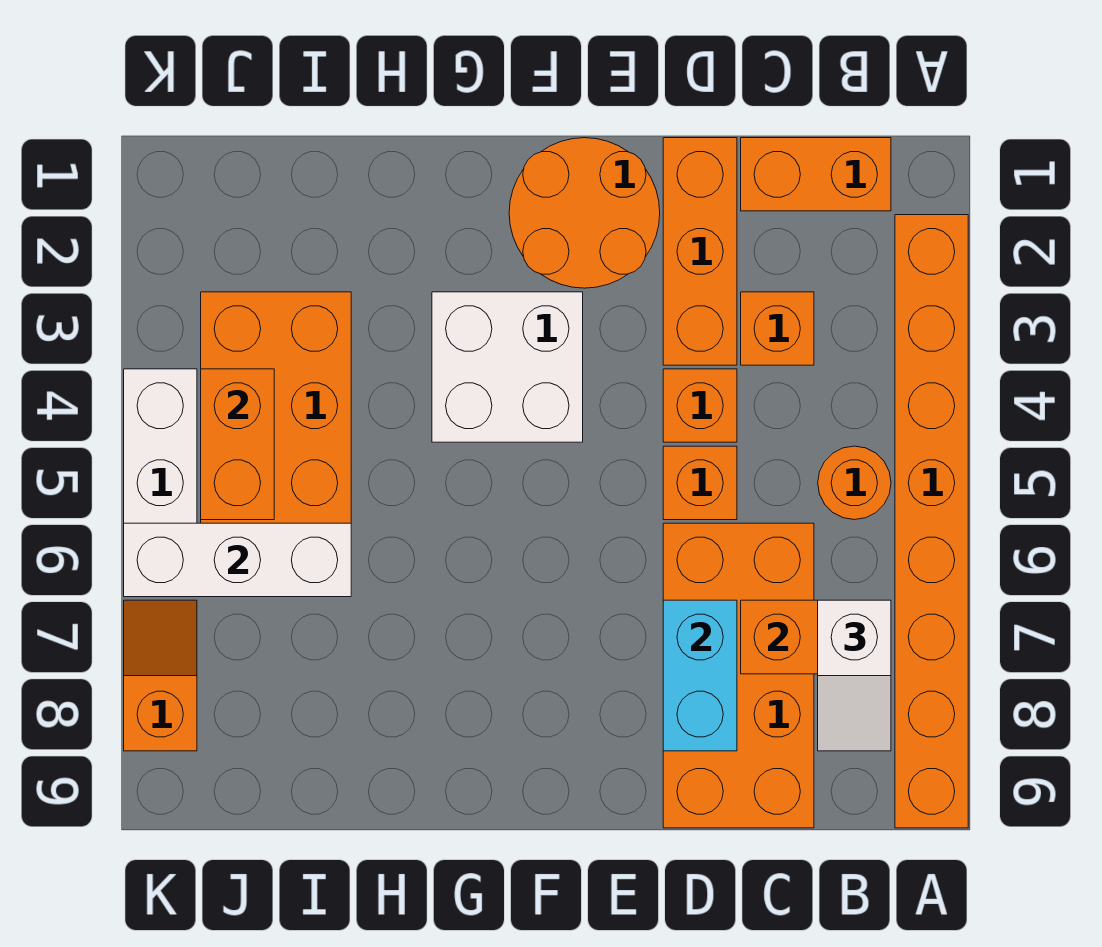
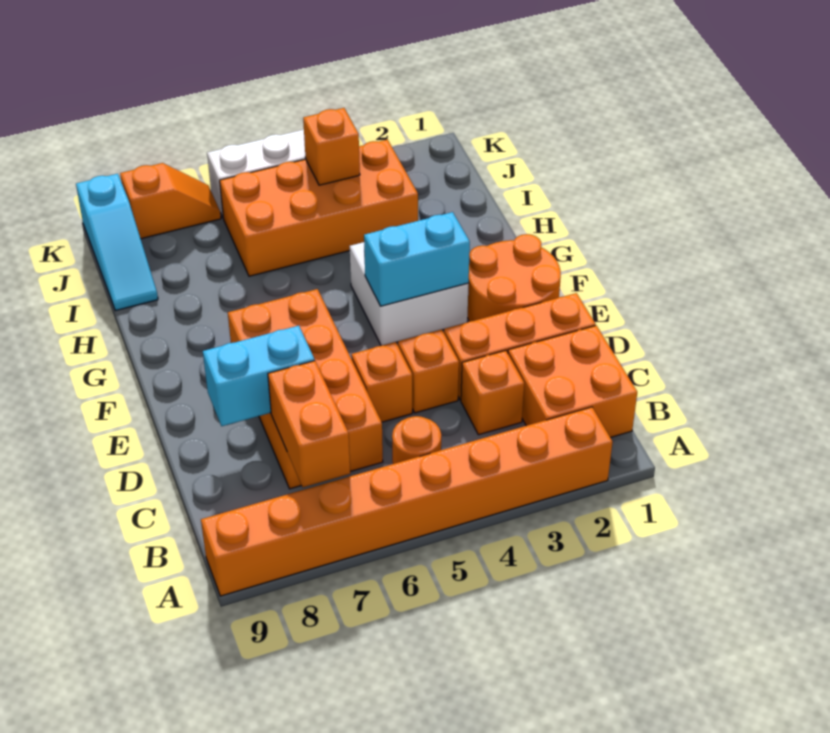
orange brick B1:C1 level 1 -> orange brick B1:C2 level 1
white slope B7:B8 level 3 top 7 -> none
orange brick C6:D9 level 1 -> orange brick C6:F7 level 1
none -> cyan brick F3:F4 level 2
white brick I6:K6 level 2 -> none
none -> cyan slope I9:K9 level 1 top K
orange brick J4:J5 level 2 -> orange brick J4 level 2

